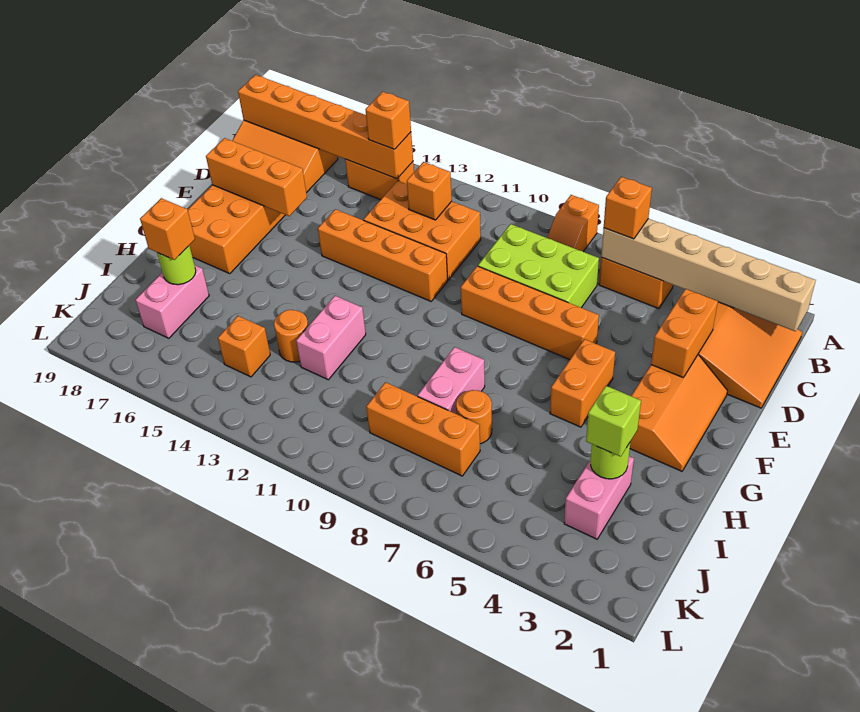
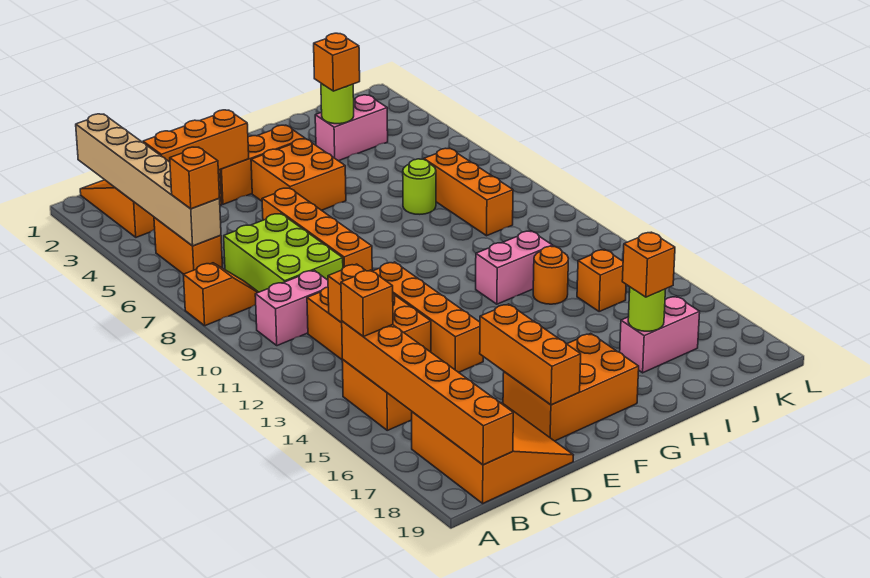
orange brick D3:E3 level 2 -> orange brick C3:E3 level 2
orange brick F5:G5 level 1 -> orange brick F4:G5 level 1
pink brick H8:I8 level 1 -> pink brick B10:C10 level 1
lime brick I3 level 3 -> orange brick I3 level 3
orange round brick I7 level 1 -> lime round brick I7 level 1

